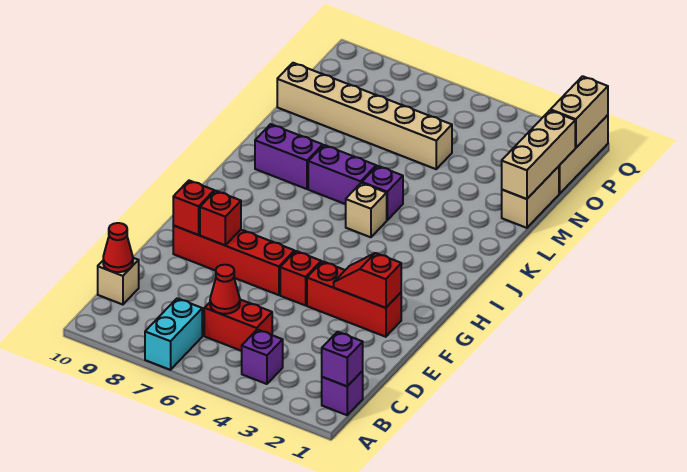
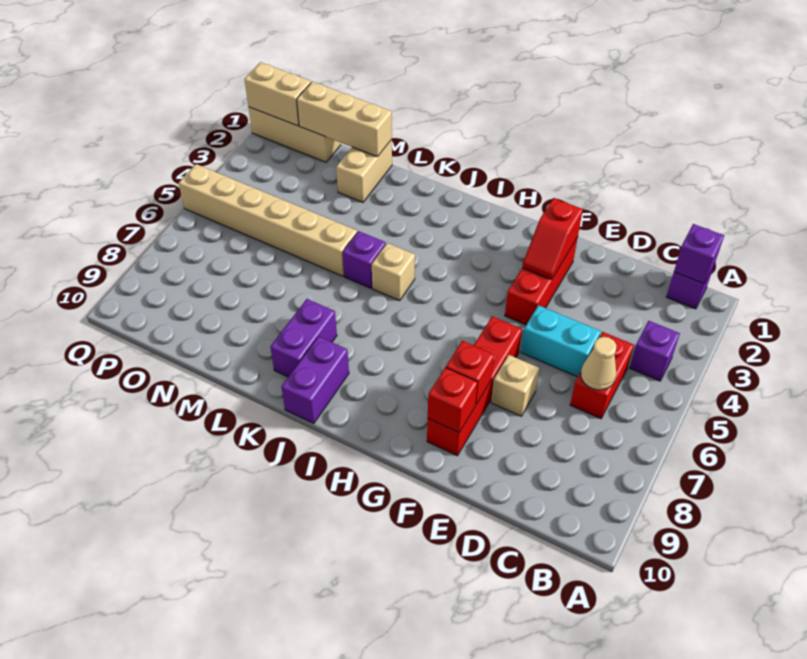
cyan brick A7:B7 level 1 -> cyan brick D5:E5 level 1
red cone C6 level 2 -> tan cone C6 level 2
tan brick C10 level 1 -> tan brick E7 level 1
red cone C10 level 2 -> none
red brick F5 level 1 -> none
purple brick K6:K7 level 1 -> purple brick J9:J10 level 1
tan brick M1:N1 level 1 -> tan brick M1:M2 level 1
tan brick N5:N10 level 1 -> tan brick L5:Q5 level 1

